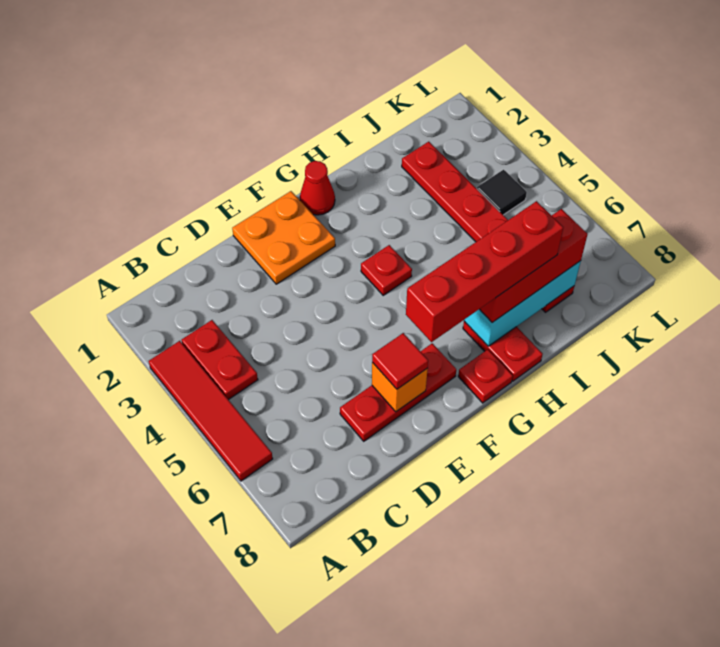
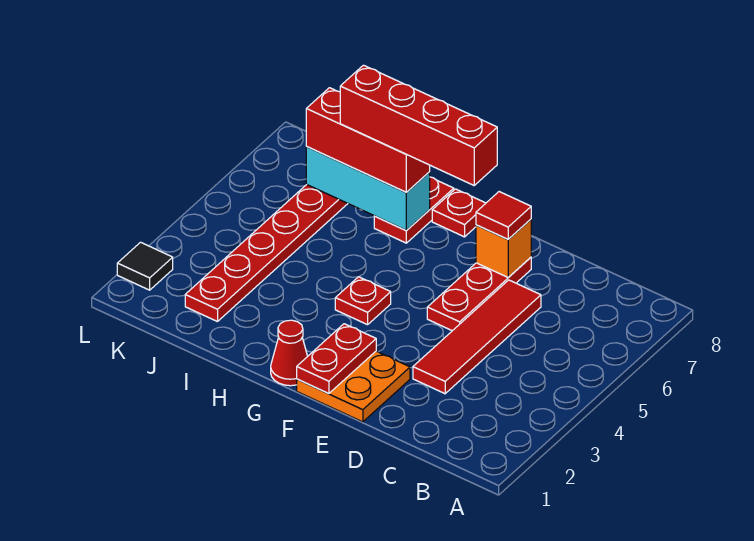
red tile A3:A6 level 1 -> red tile D3:D6 level 1
red plate B3:B4 level 1 -> red plate F1:F2 level 2
red plate D7:F7 level 1 -> red plate E5:E7 level 1
black tile K4 level 1 -> black tile L2 level 1

